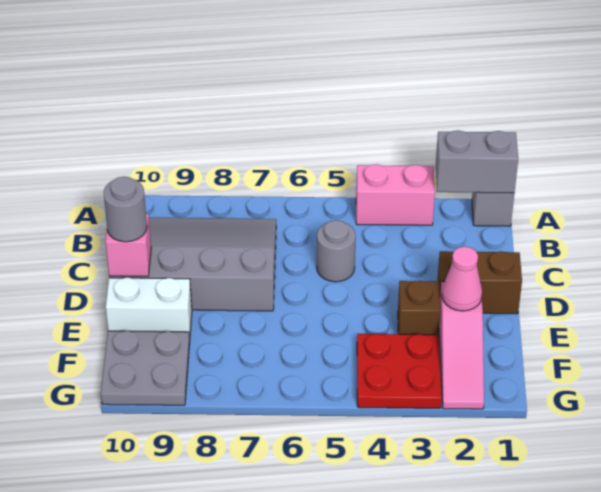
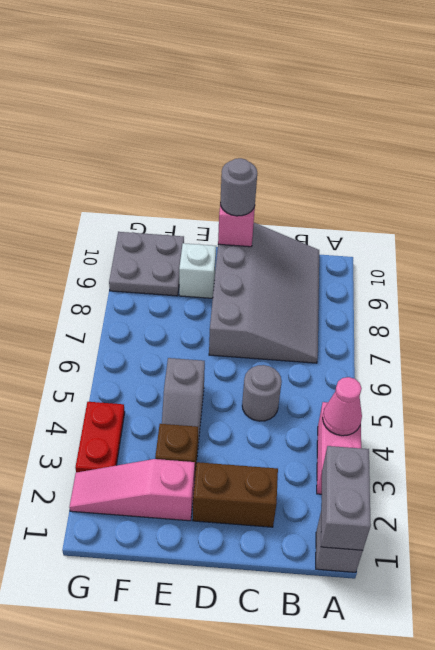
brown brick D1:D2 level 1 -> brown brick C2:D2 level 1
pink cone E2 level 2 -> pink cone A4 level 2
none -> grey slope E4:E5 level 1 top 5
white brick E9:E10 level 1 -> white brick E9 level 1
red plate F3:G4 level 1 -> red plate G3:G4 level 1

